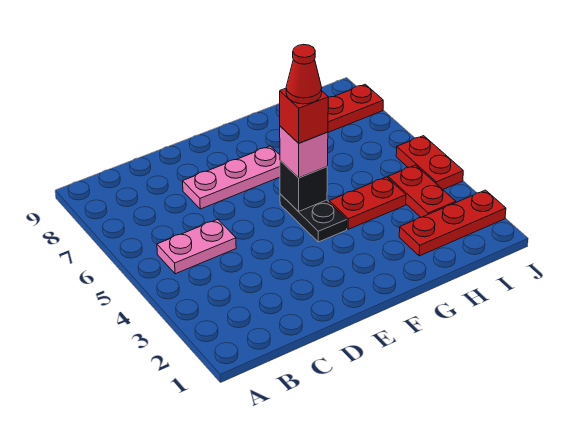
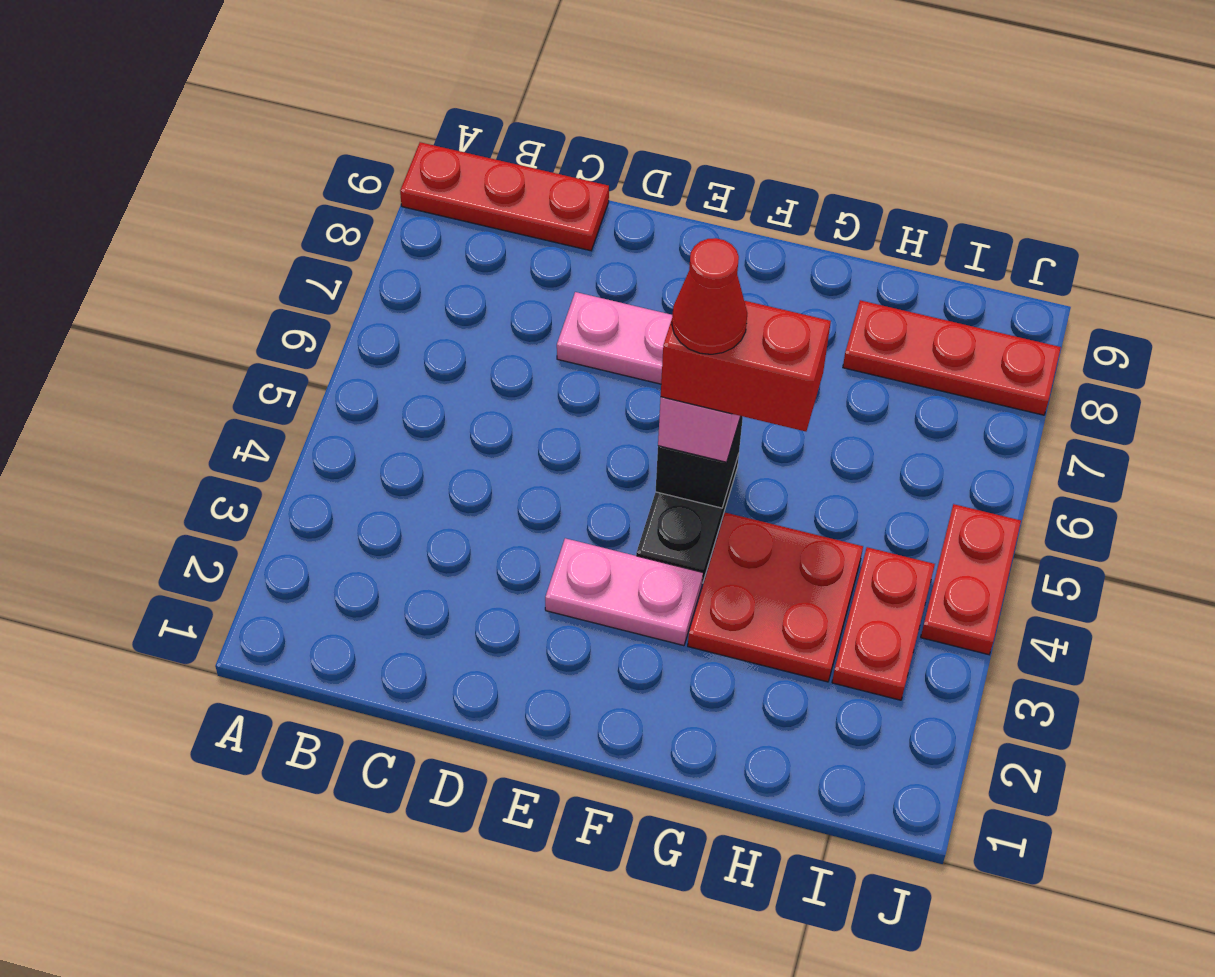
pink plate B5:C5 level 1 -> pink plate E3:F3 level 1
red brick F5 level 4 -> red brick F5:G5 level 4
red plate G4:H4 level 1 -> red plate G3:H4 level 1
red plate H2:J2 level 1 -> red plate A9:C9 level 1

